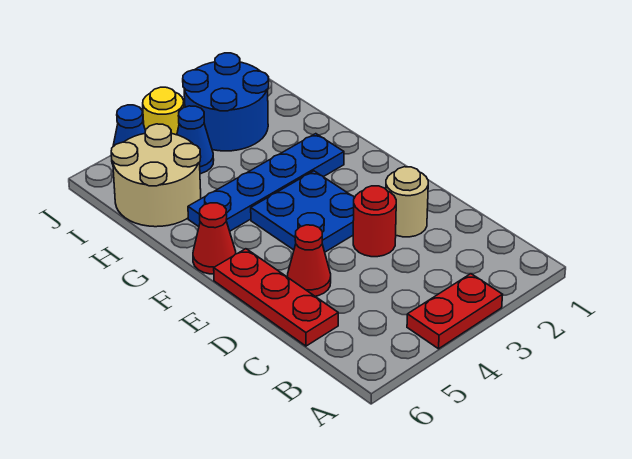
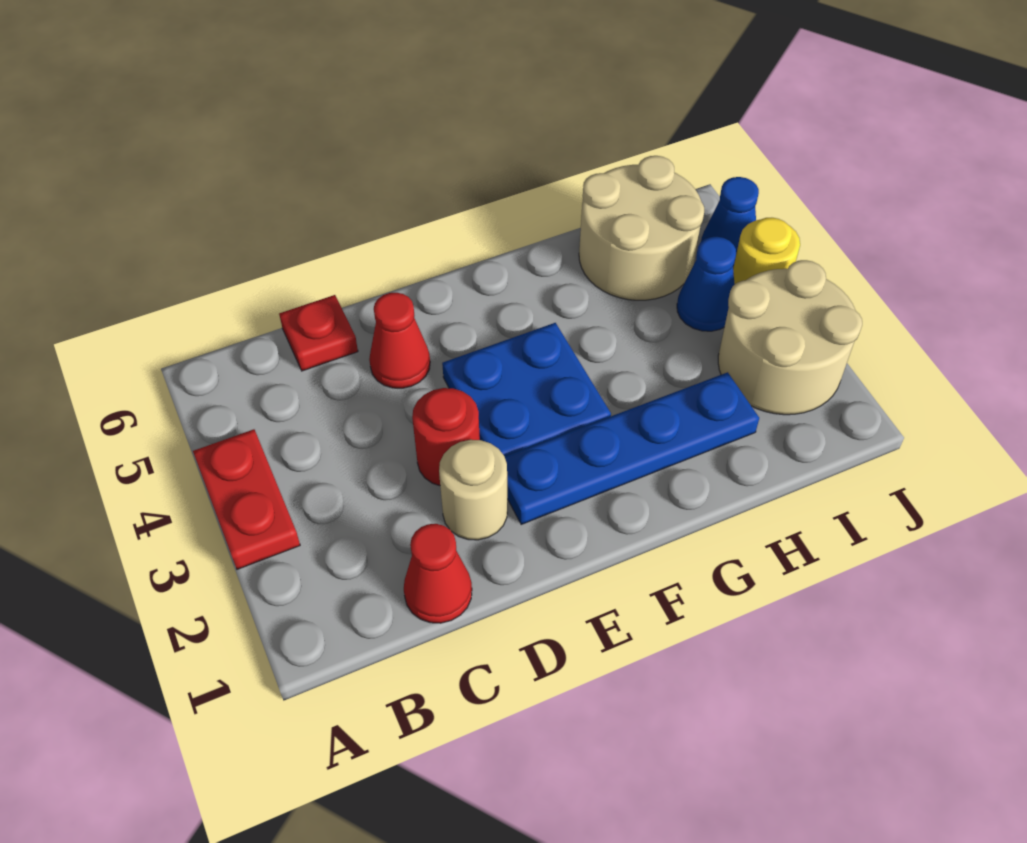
red plate C6:E6 level 1 -> red plate C6 level 1
red cone F6 level 1 -> red cone C1 level 1
blue plate G2:G5 level 1 -> blue plate E2:H2 level 1
blue round brick I2:J3 level 1 -> tan round brick I2:J3 level 1

